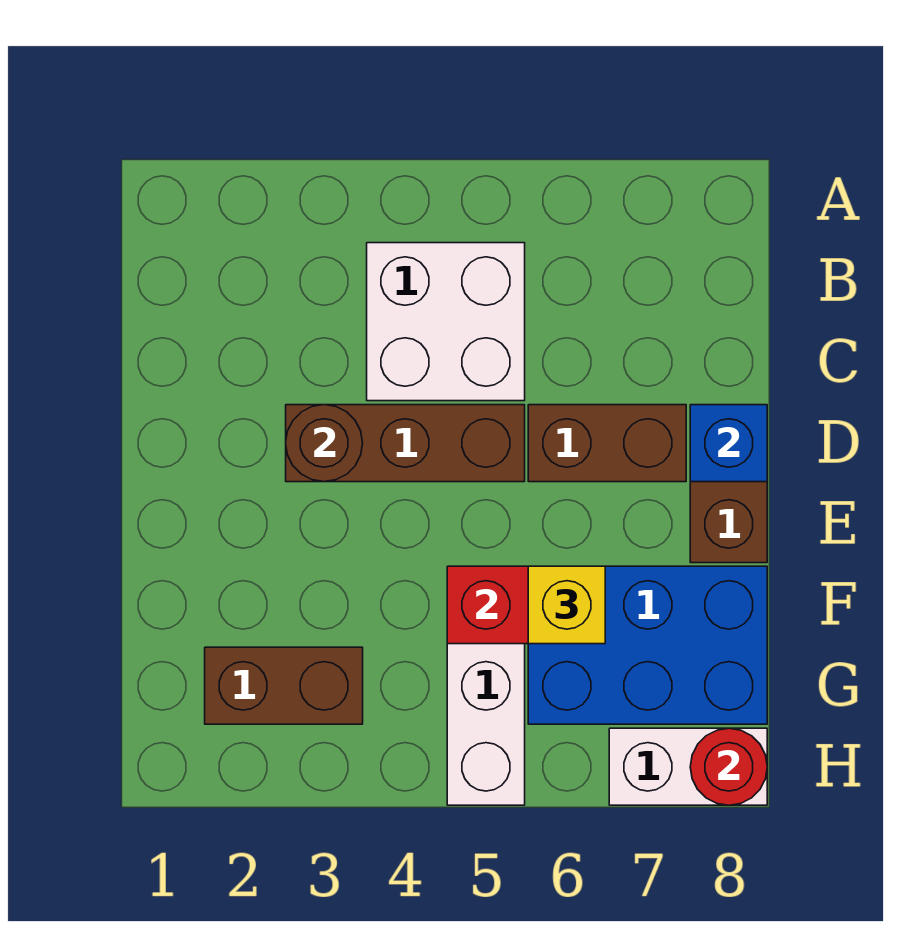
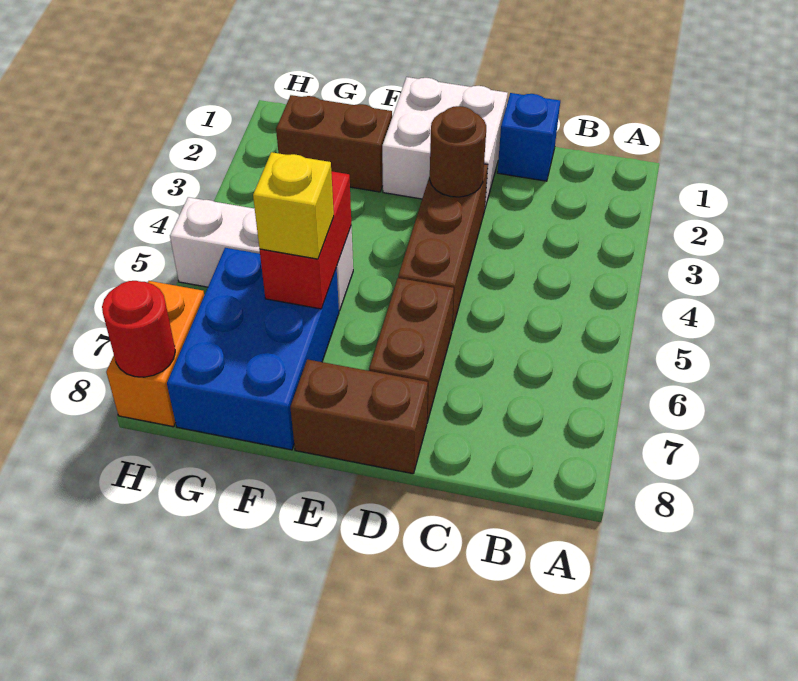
white brick B4:C5 level 1 -> white brick D1:E2 level 1
blue brick D8 level 2 -> blue brick C1 level 1
brown brick G2:G3 level 1 -> brown brick F2:G2 level 1
white brick H7:H8 level 1 -> orange brick H7:H8 level 1

